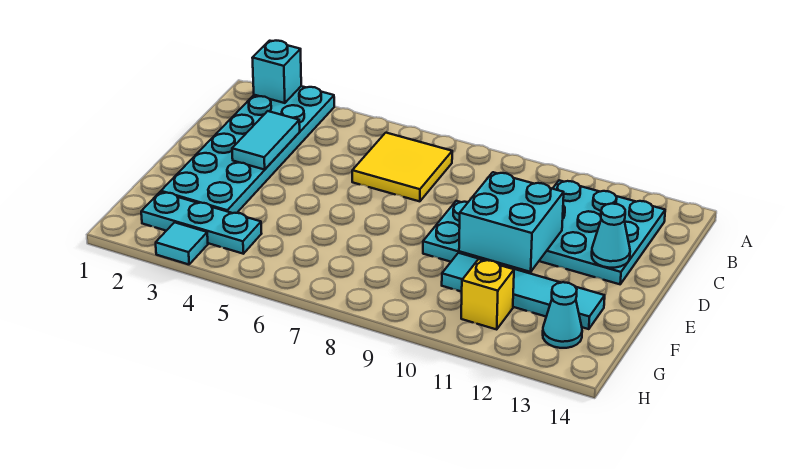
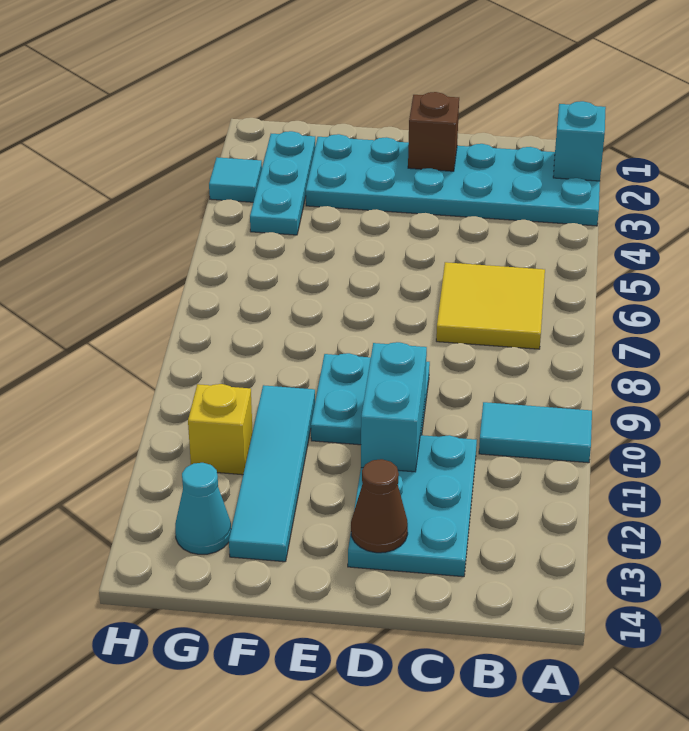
cyan plate B11:D13 level 1 -> cyan plate C11:D13 level 1
cyan tile C3:D3 level 2 -> cyan tile A10:B10 level 1
none -> brown brick D2 level 2
cyan brick D10:E11 level 2 -> cyan brick D10:D11 level 2
cyan cone D13 level 2 -> brown cone D13 level 2

